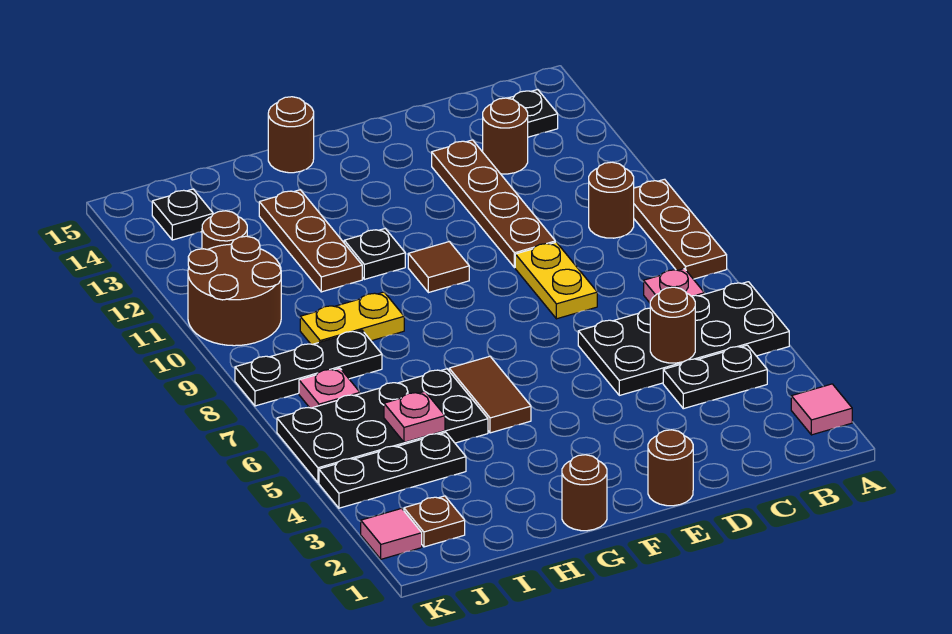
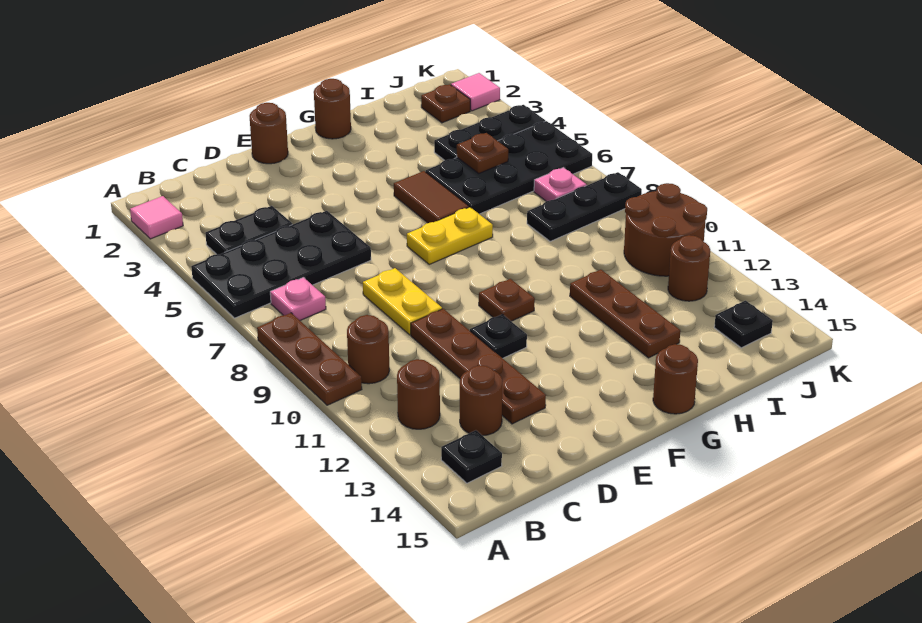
brown round brick C5 level 2 -> brown round brick B12 level 1
brown tile F10 level 1 -> brown plate F10 level 1
black plate G11 level 1 -> black plate E11 level 1
yellow plate H9:I9 level 1 -> yellow plate F7:G7 level 1
pink plate I5 level 2 -> brown plate I5 level 2

